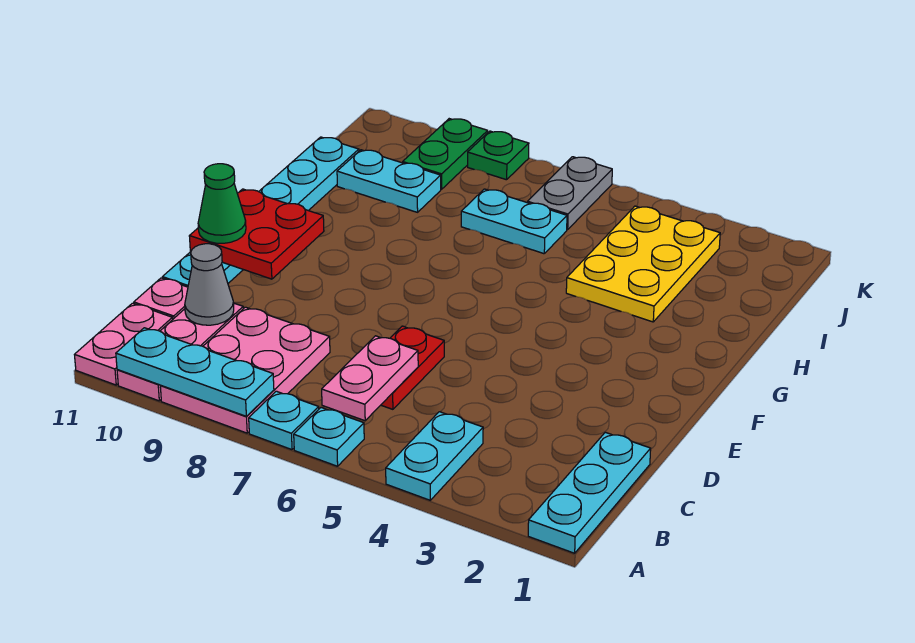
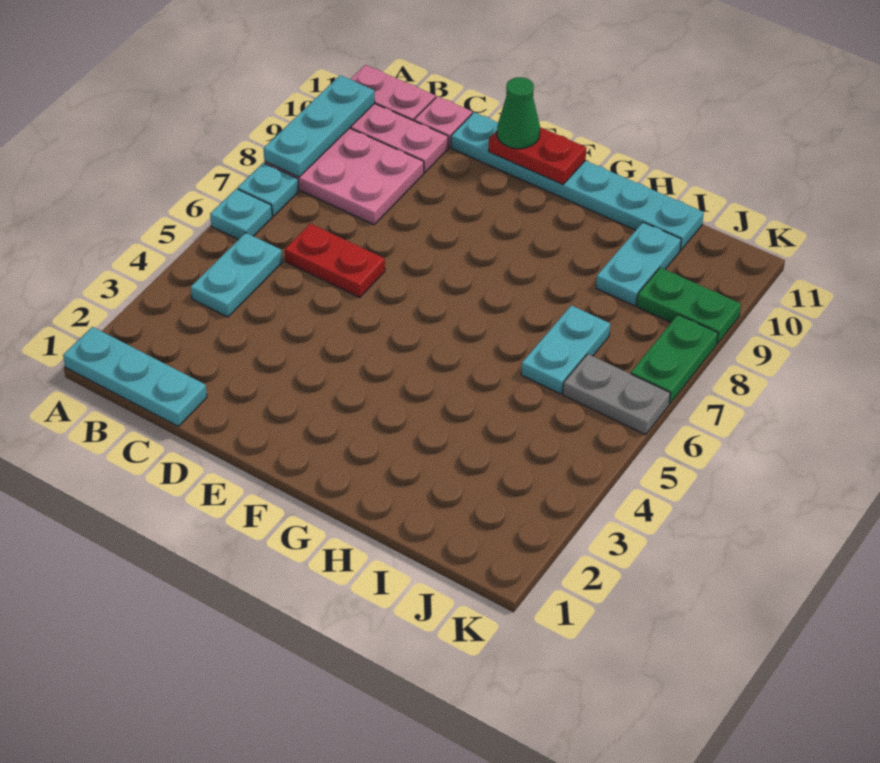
cyan plate A4:B4 level 1 -> cyan plate B4:B5 level 1
pink plate B6:C6 level 2 -> none
grey cone C10 level 2 -> none
red plate E10:F11 level 2 -> red plate E11:F11 level 2
yellow plate H3:J4 level 1 -> none
green plate K8 level 1 -> green plate K7:K8 level 1

